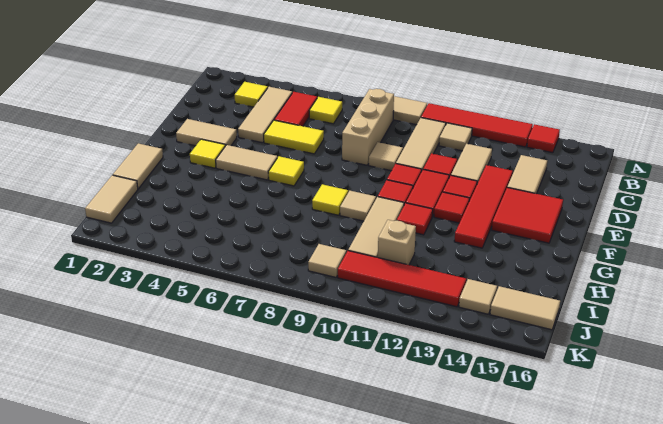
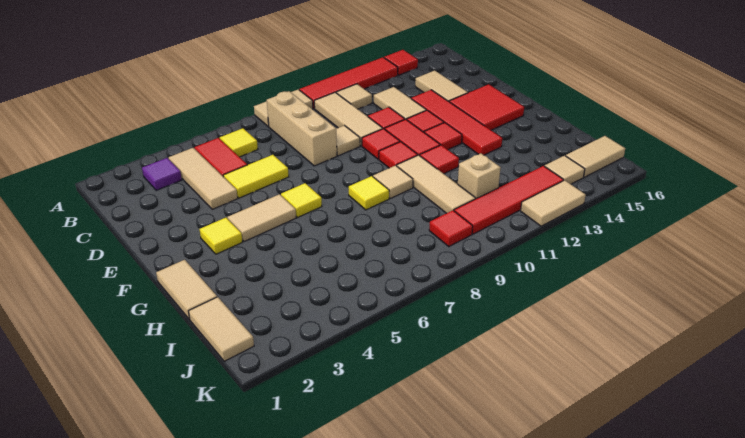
yellow tile B3 level 1 -> purple tile B3 level 1
tan tile E2:E3 level 1 -> tan tile K12:K13 level 1
tan tile J9 level 1 -> red tile J9 level 1

